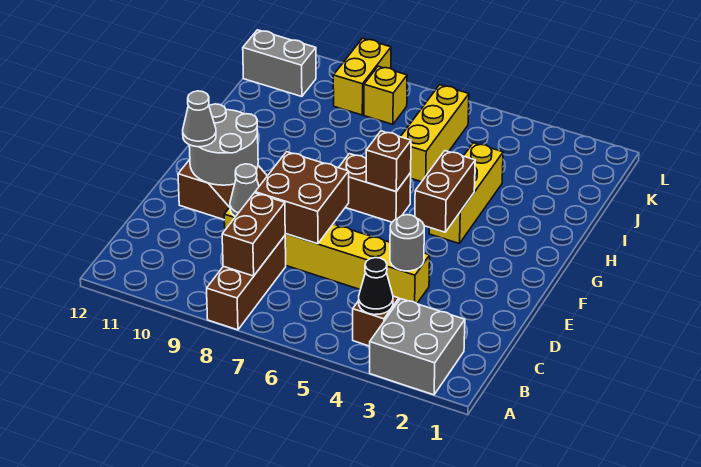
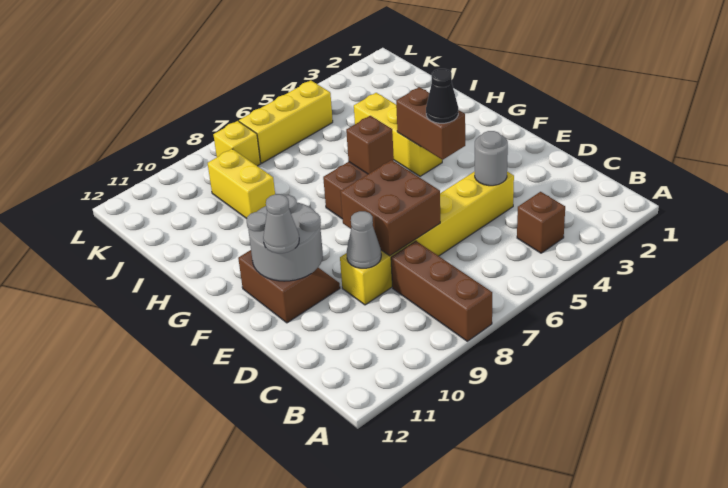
grey brick A2:B3 level 1 -> none
black cone B4 level 2 -> black cone F4 level 3
brown brick B8:C8 level 2 -> none
yellow brick I6:K6 level 1 -> yellow brick K5:K7 level 1
yellow brick K9:L9 level 1 -> yellow brick I9:J9 level 1
grey brick K11:K12 level 1 -> none

